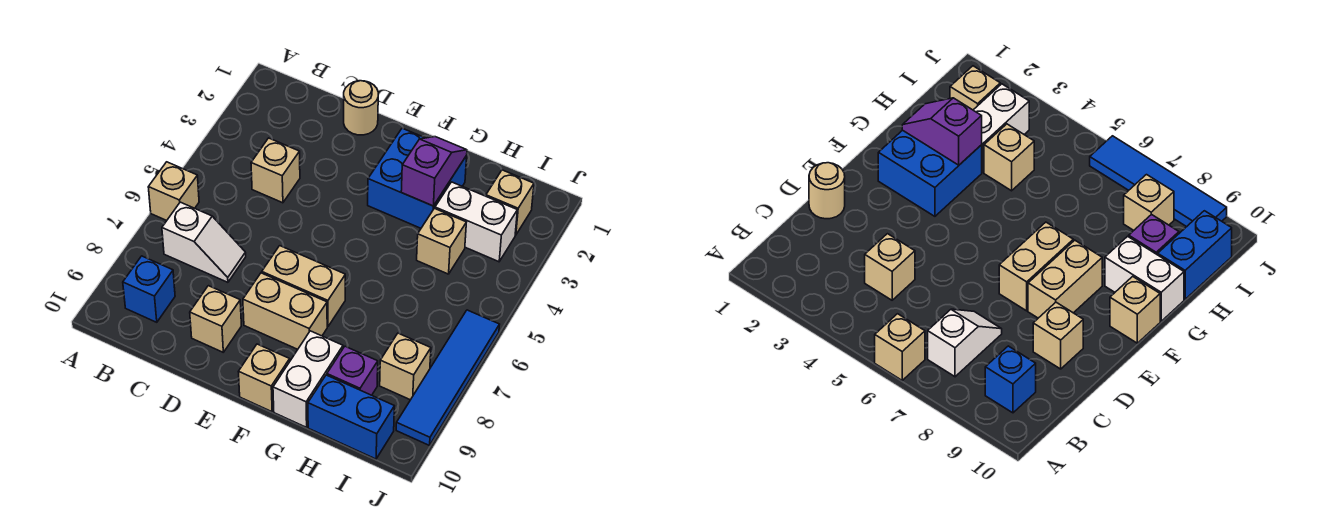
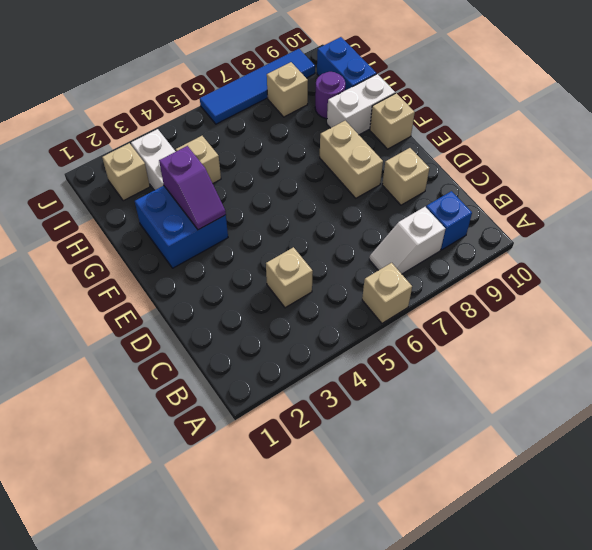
white slope B7:C7 level 1 top B -> white slope B7:B8 level 1 top 8
tan round brick D1 level 1 -> none
tan brick E7:F7 level 1 -> none
purple slope G2:G3 level 2 top 3 -> purple slope F3:G3 level 2 top G
purple brick H9 level 1 -> purple round brick H9 level 1

